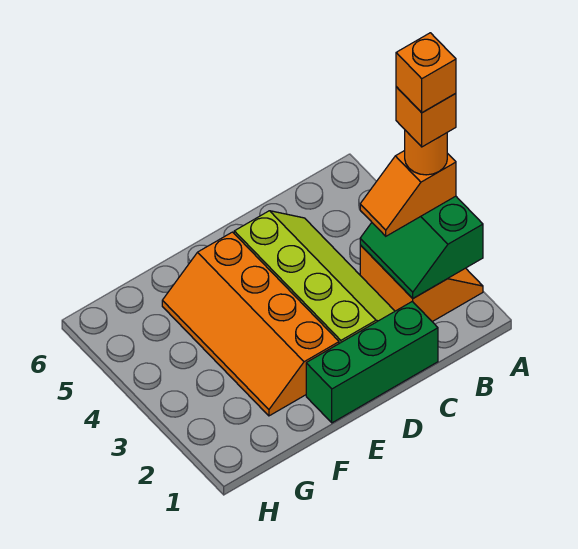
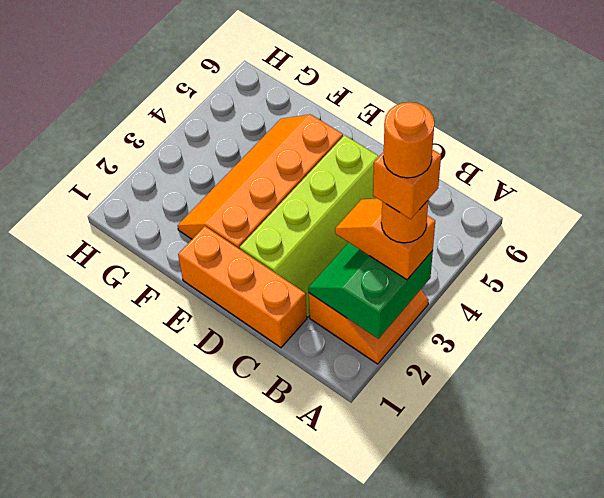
orange brick A3 level 6 -> orange round brick A3 level 6
green brick C1:E1 level 1 -> orange brick C1:E1 level 1

